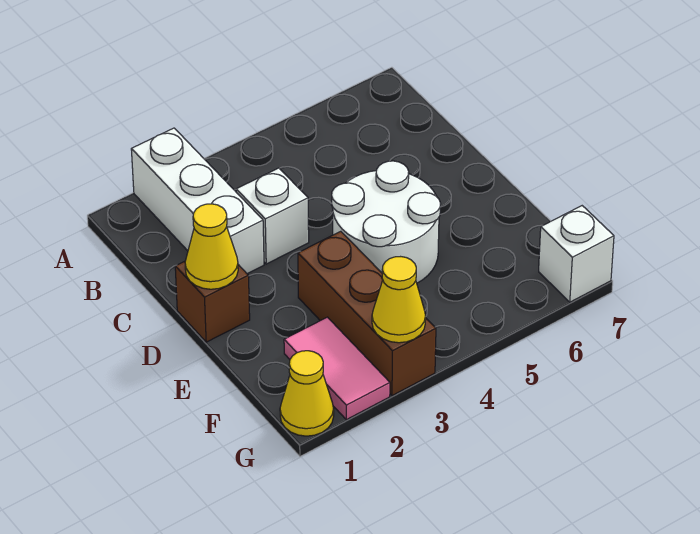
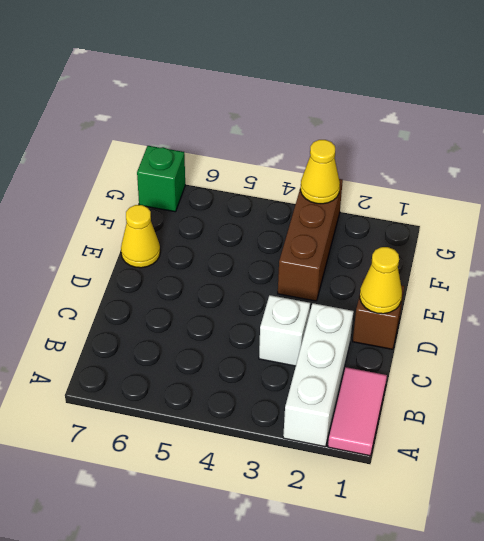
white round brick D4:E5 level 1 -> none
pink tile F2:G2 level 1 -> pink tile A1:B1 level 1
yellow cone G1 level 1 -> yellow cone E7 level 1
white brick G7 level 1 -> green brick G7 level 1

